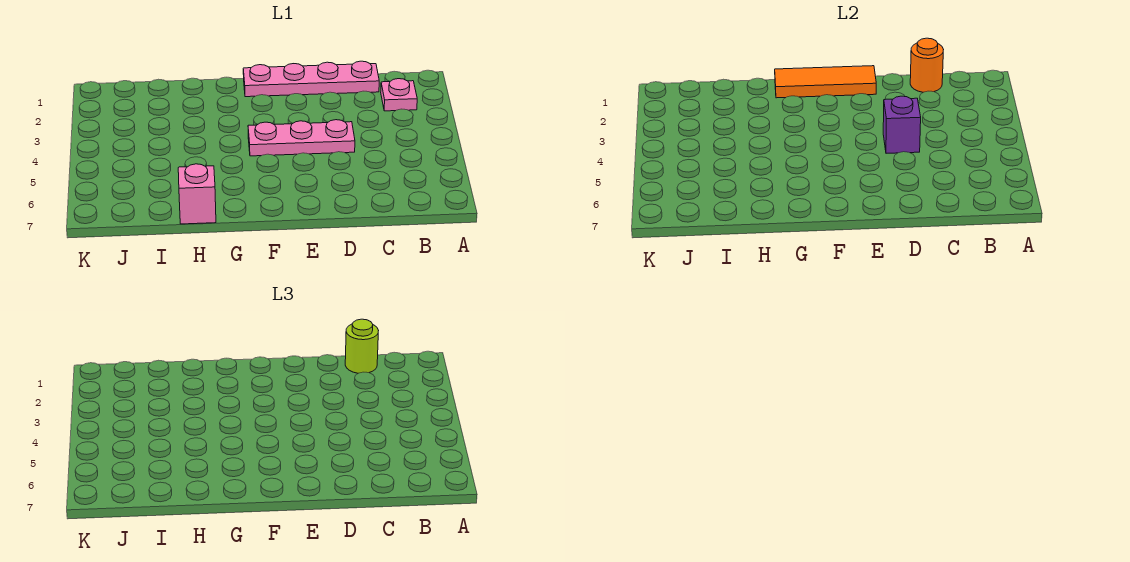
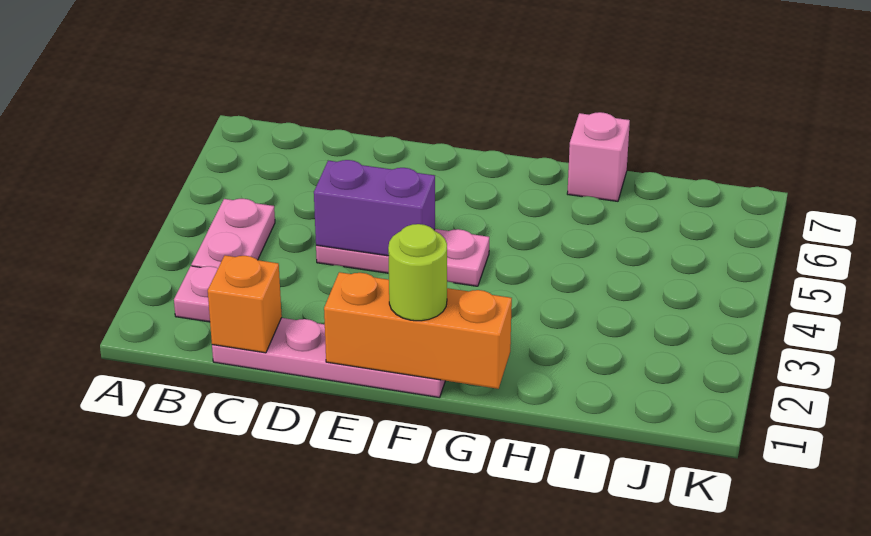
none -> pink plate B3:B4 level 1
orange round brick C1 level 2 -> orange brick C1 level 2
lime round brick C1 level 3 -> lime round brick F1 level 3
purple brick D4 level 2 -> purple brick D4:E4 level 2
orange tile E1:G1 level 2 -> orange brick E1:G1 level 2

